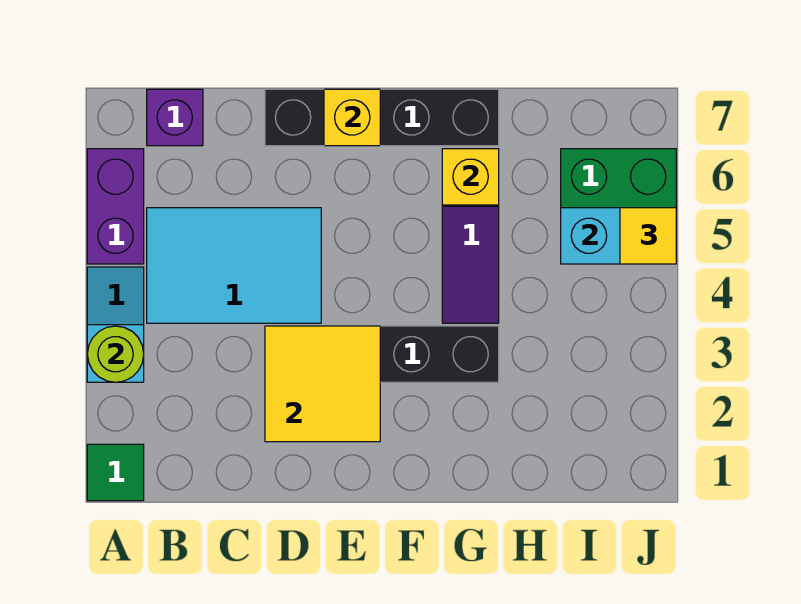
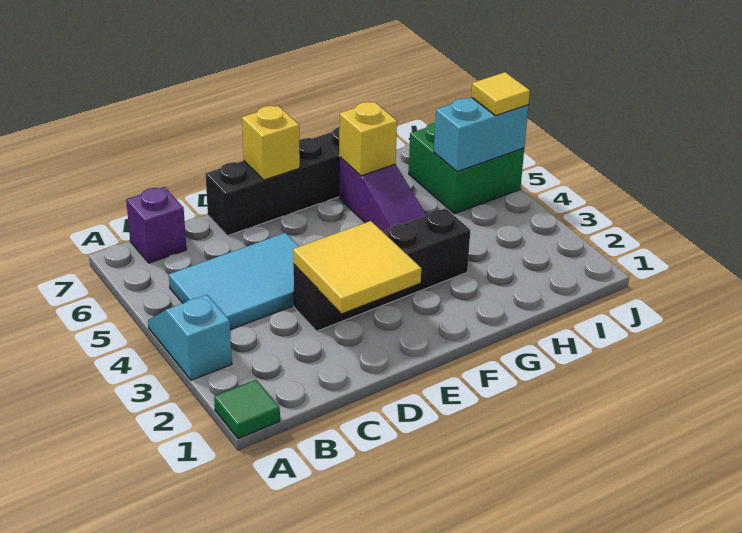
lime round brick A3 level 2 -> none
purple brick A5:A6 level 1 -> none

